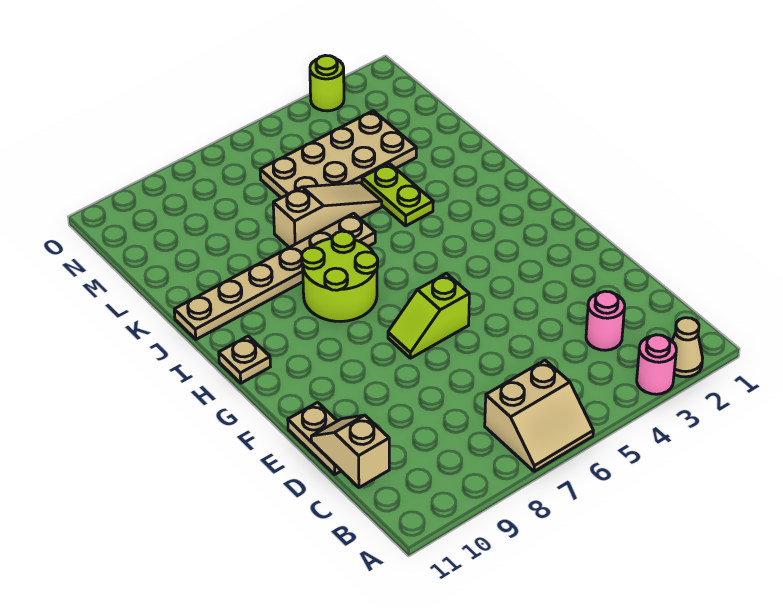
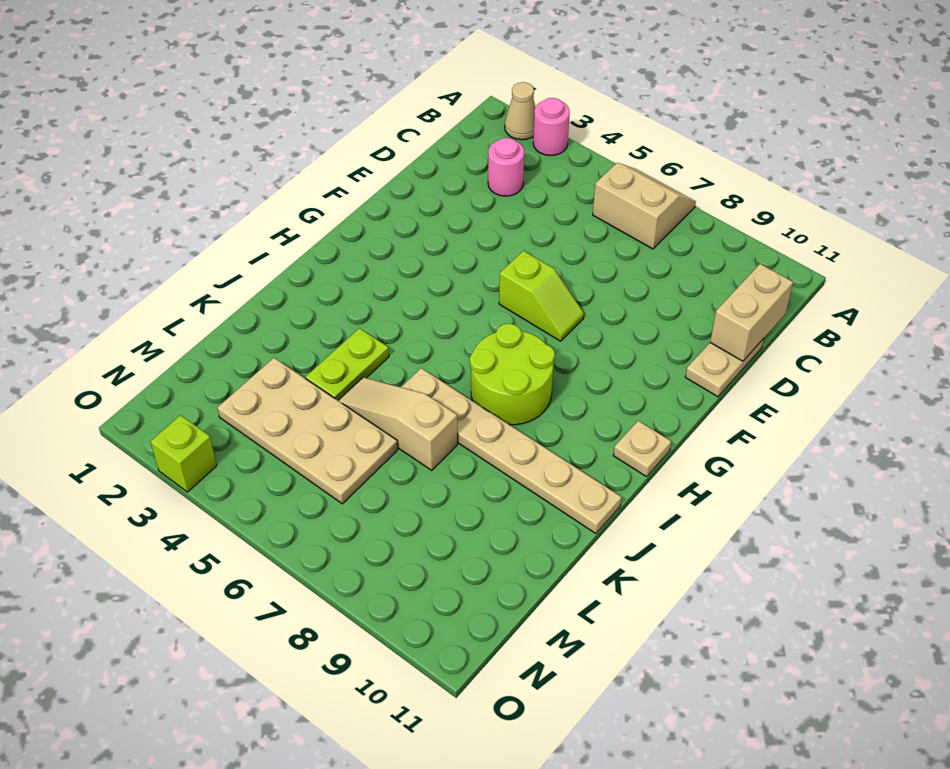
tan slope C11:D11 level 2 top C -> tan brick C11:D11 level 2
lime round brick O3 level 1 -> lime brick O3 level 1

